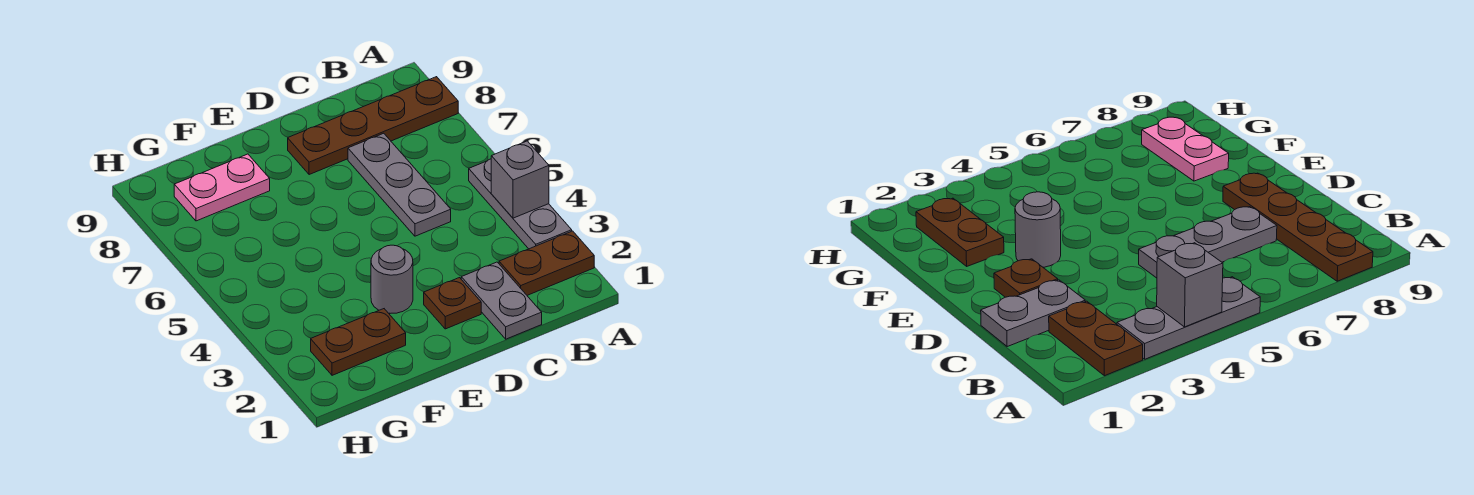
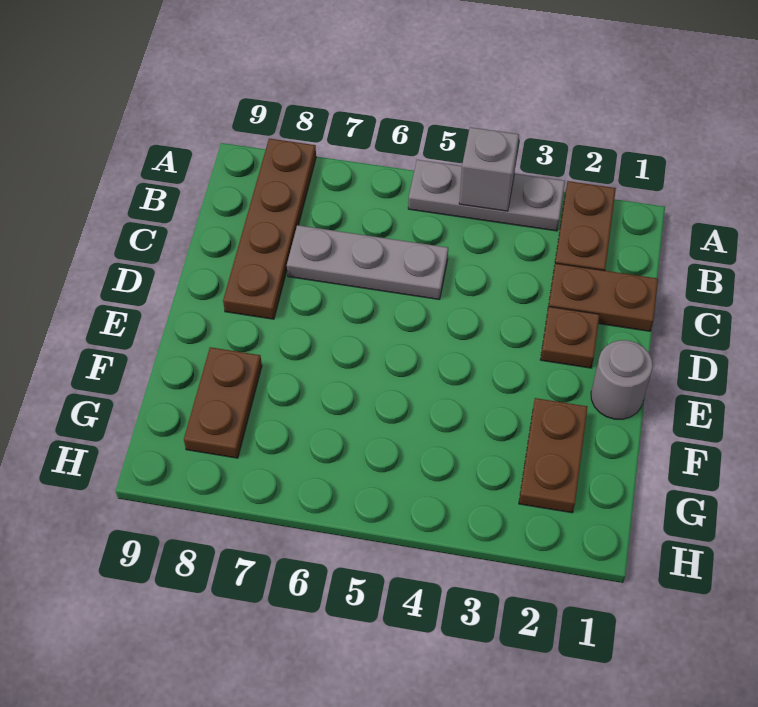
grey plate C1:C2 level 1 -> brown plate C1:C2 level 1
grey round brick E3 level 1 -> grey round brick E1 level 1
pink plate F8:G8 level 1 -> brown plate F8:G8 level 1

